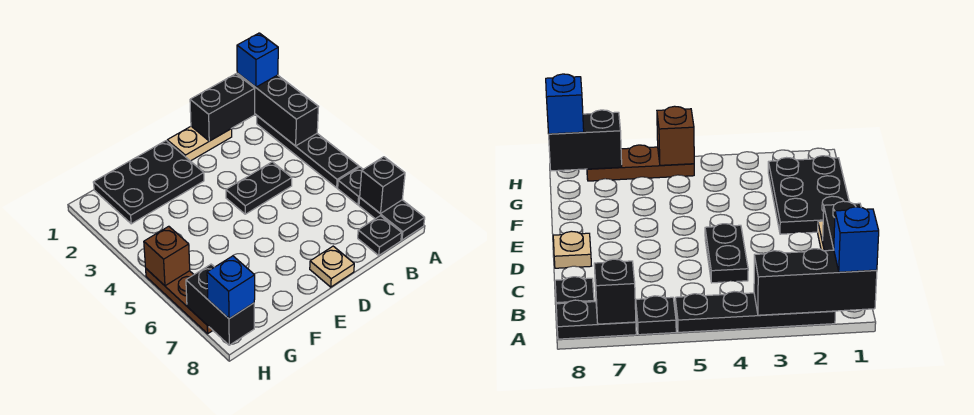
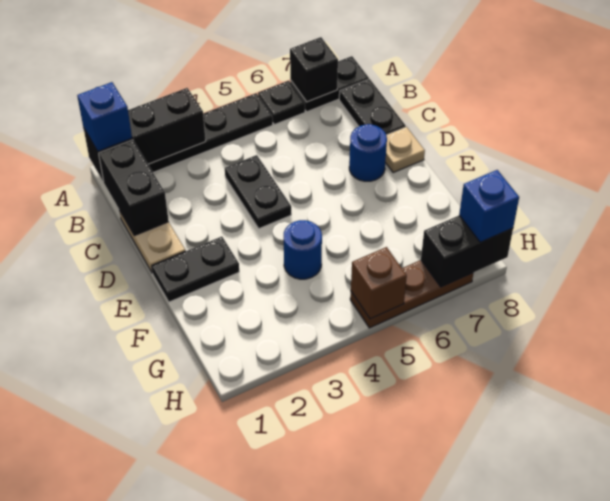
black plate B8 level 1 -> black plate B8:C8 level 1
none -> blue round brick D7 level 1
black plate E1:G2 level 1 -> black plate E1:E2 level 1
none -> blue round brick F4 level 1

